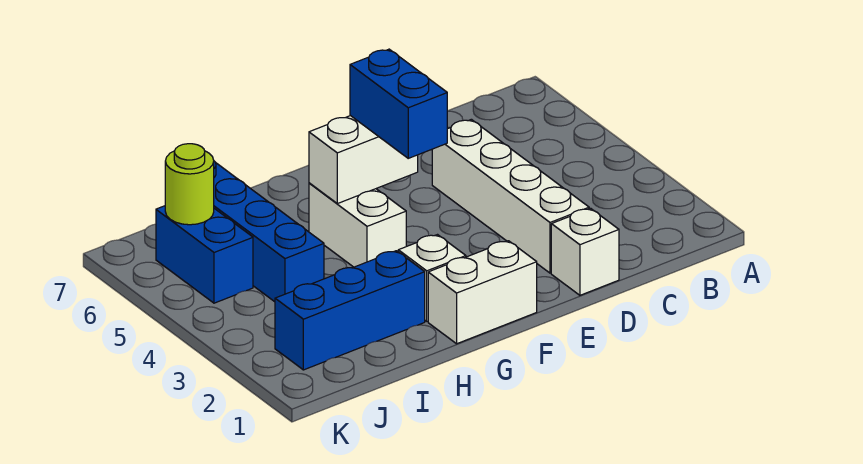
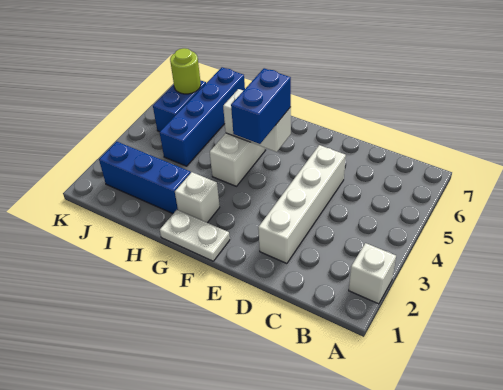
white brick D1 level 1 -> white brick A2 level 1
white brick F1:G1 level 1 -> white plate F1:G1 level 1

